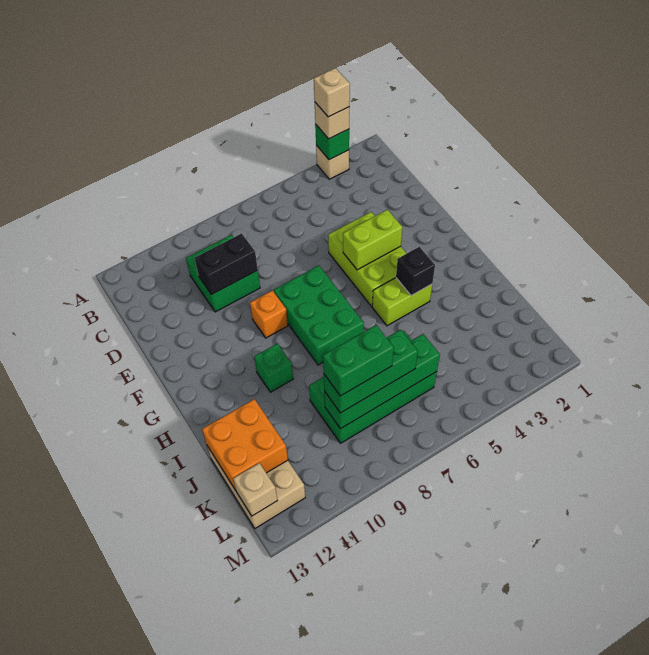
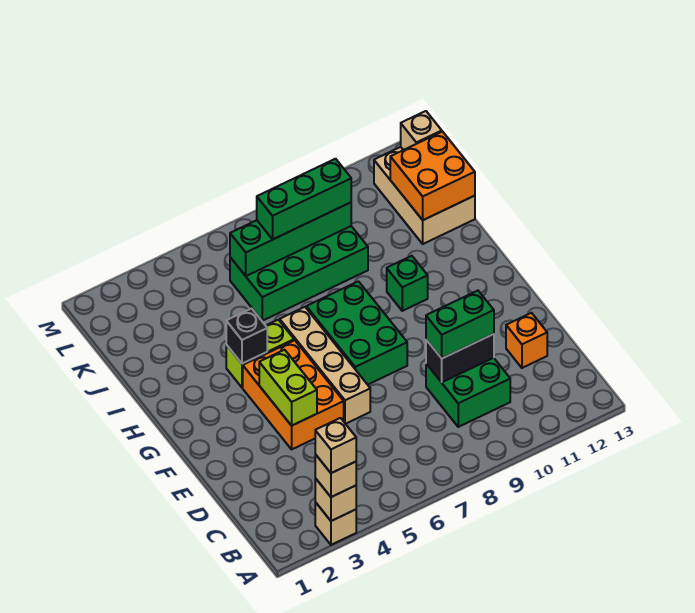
green brick A3 level 2 -> tan brick A3 level 2
lime brick E4:G5 level 1 -> orange brick E4:G5 level 1
none -> tan brick E6:H6 level 1
lime brick F4:F5 level 2 -> lime brick E4:F4 level 2
orange brick F9 level 1 -> orange brick D12 level 1
green brick K8:K9 level 4 -> green brick D9:D10 level 3

